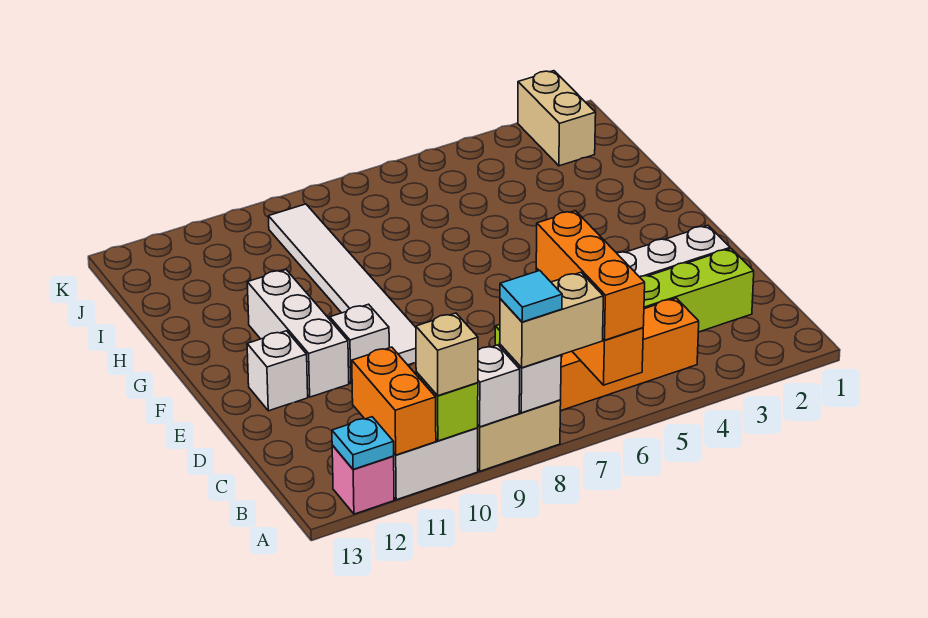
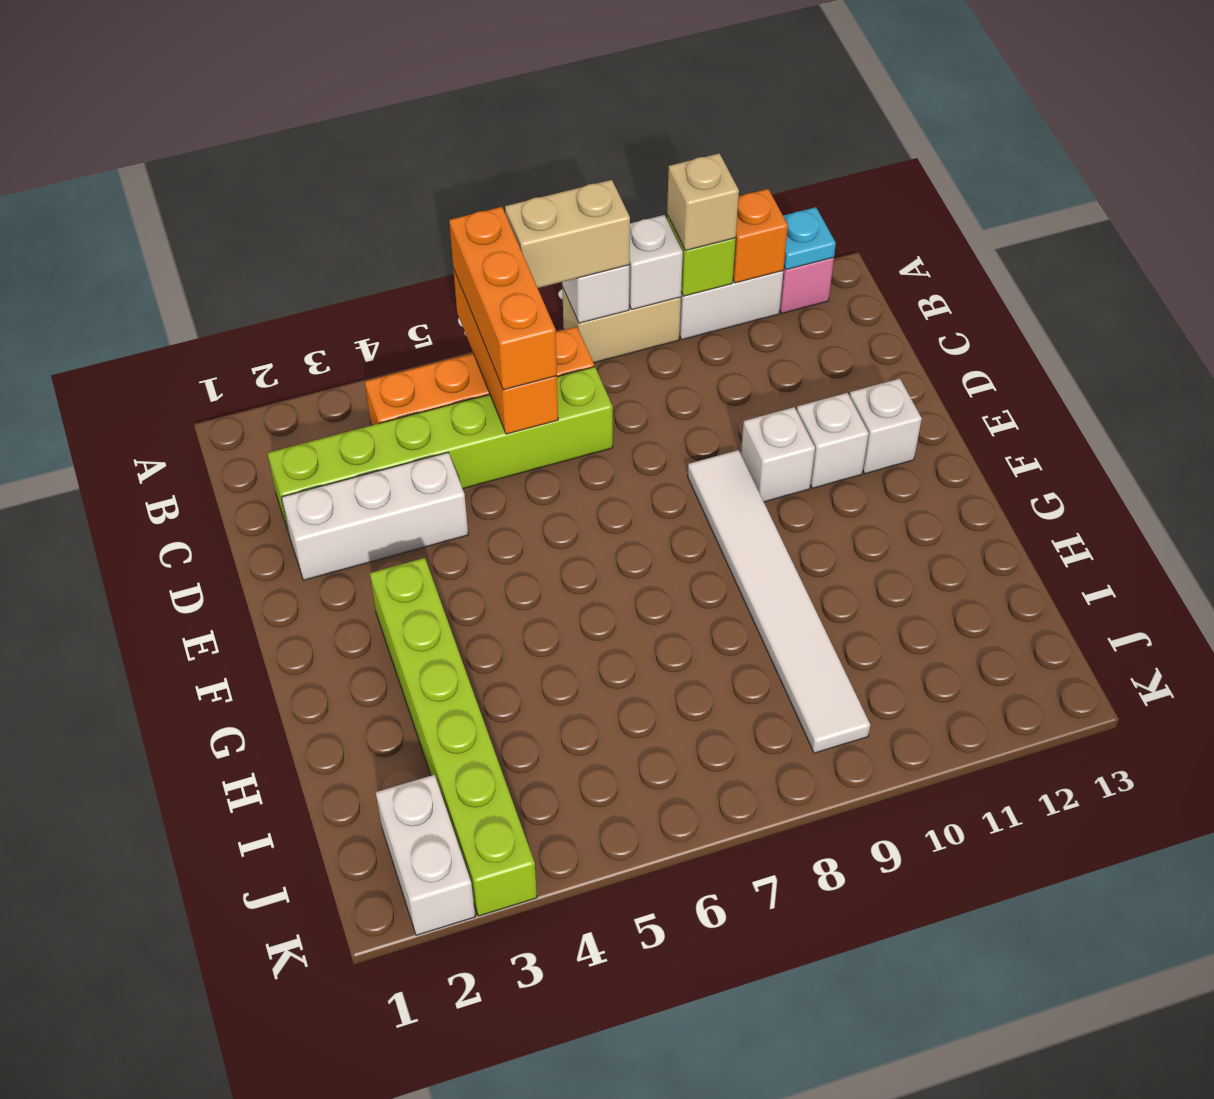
cyan tile A8 level 4 -> none
orange brick A11:B11 level 2 -> orange brick A11 level 2
white brick E11:G11 level 1 -> white brick E11 level 1
none -> lime brick F3:K3 level 1
tan brick J2:K2 level 1 -> white brick J2:K2 level 1

